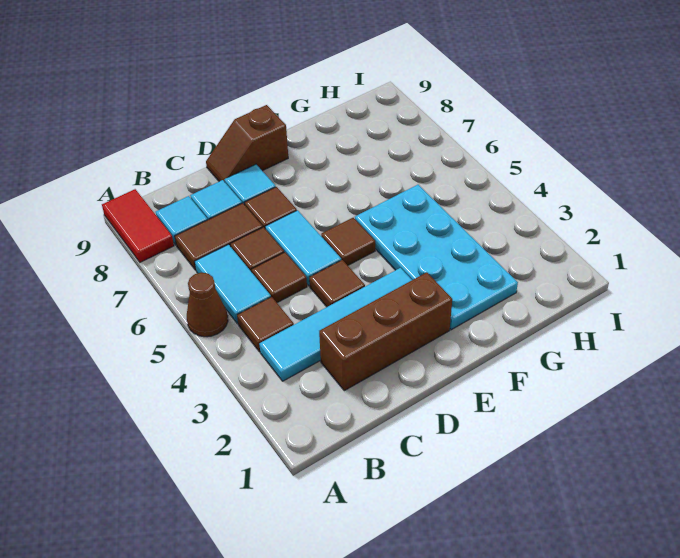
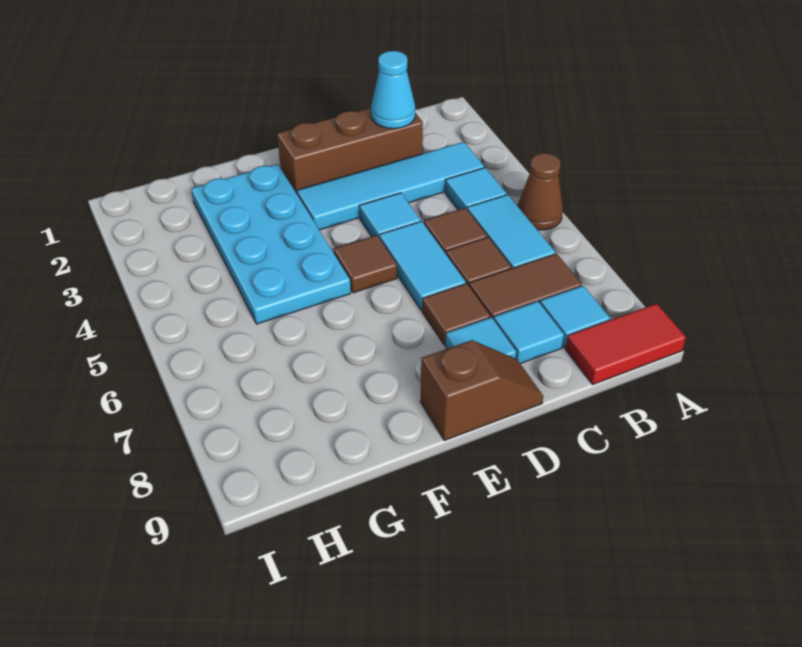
red tile A8:A9 level 1 -> red tile A9:B9 level 1
brown tile B4 level 1 -> cyan tile B4 level 1
none -> cyan cone C2 level 2
brown tile D4 level 1 -> cyan tile D4 level 1

